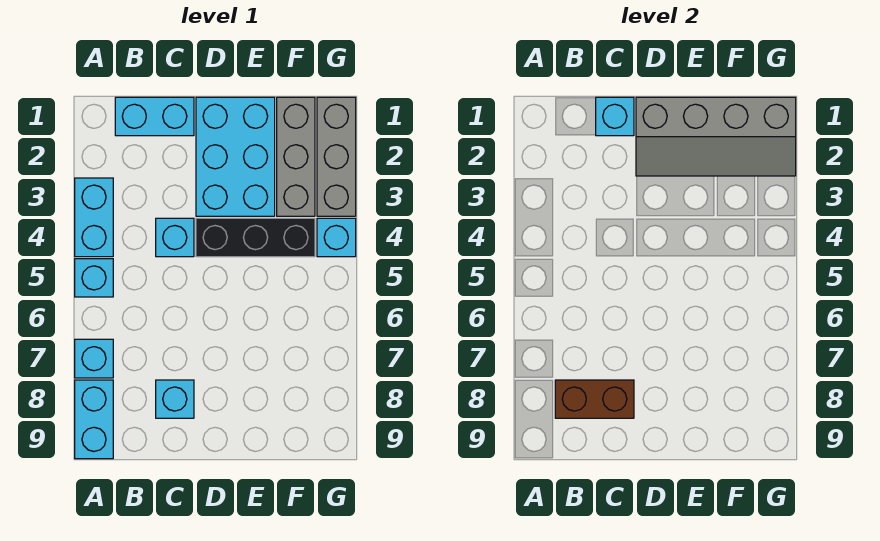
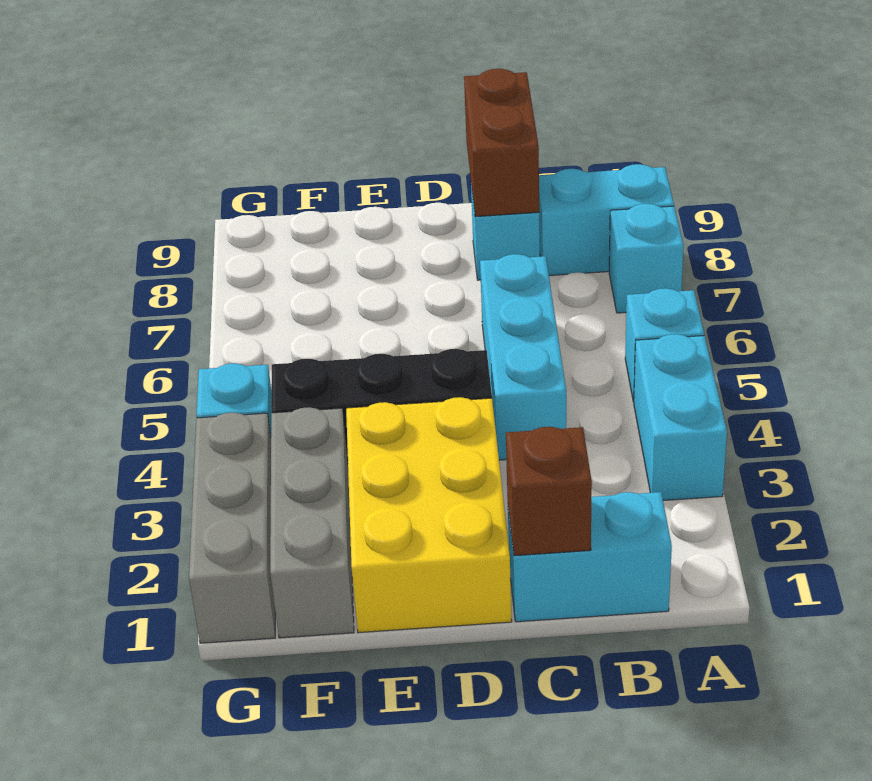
cyan brick A8:A9 level 1 -> cyan brick A8:B8 level 1
brown brick B8:C8 level 2 -> brown brick C8:C9 level 2
cyan brick C1 level 2 -> brown brick C1 level 2
cyan brick C4 level 1 -> cyan brick C4:C6 level 1
cyan brick D1:E3 level 1 -> yellow brick D1:E3 level 1
grey slope D1:G2 level 2 top 1 -> none

